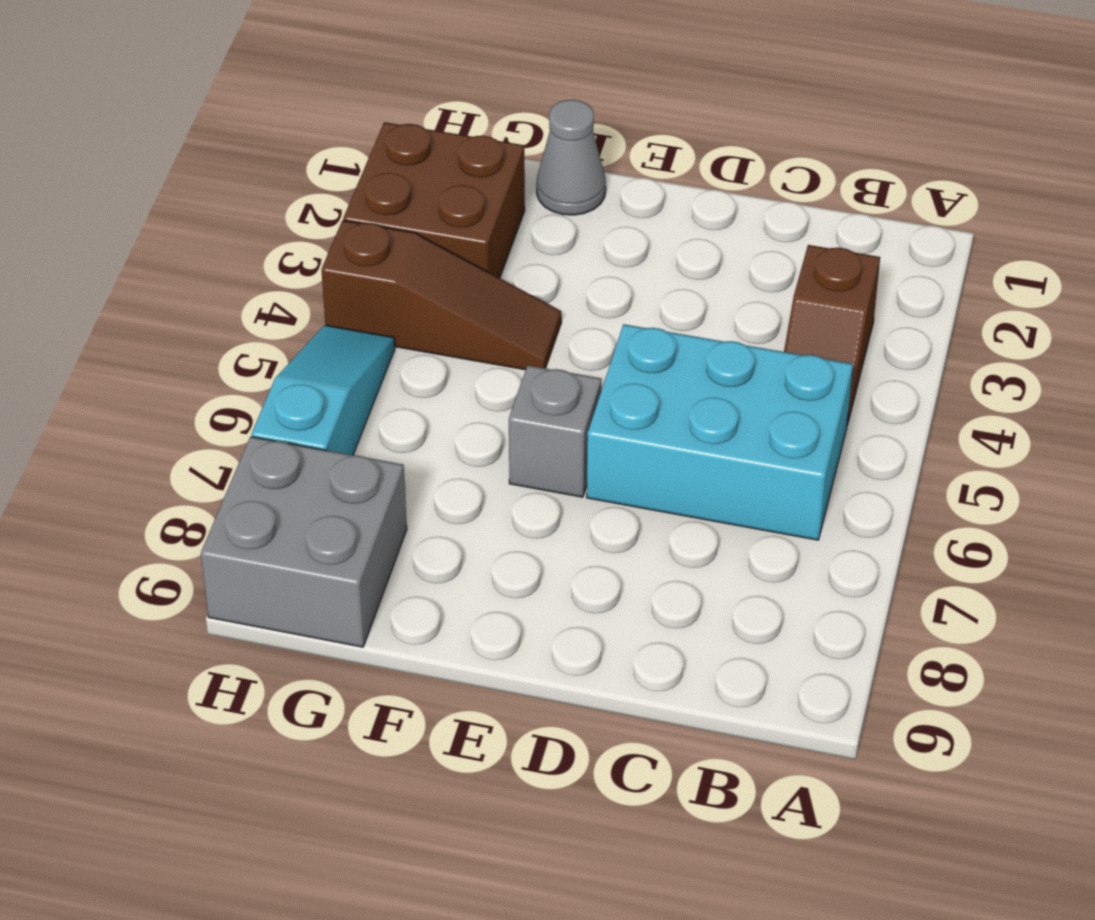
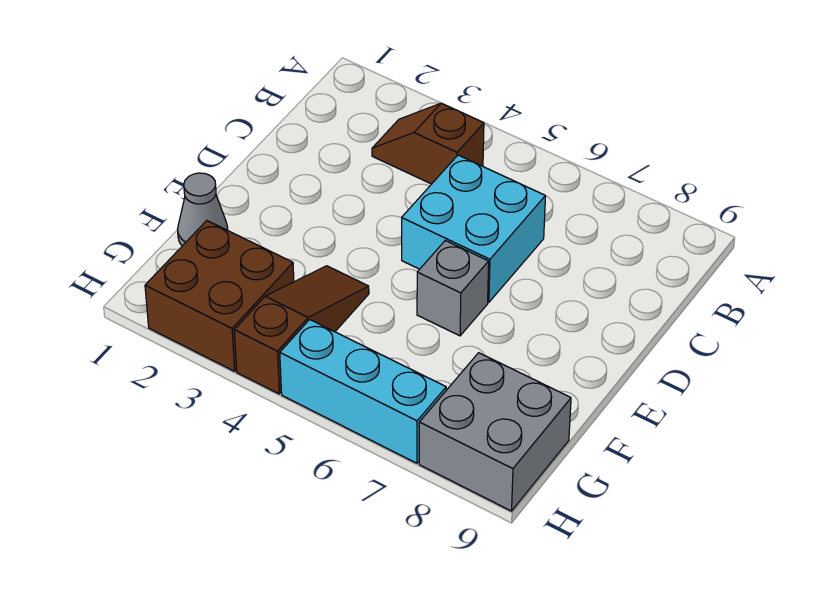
brown slope B3:B4 level 1 top 3 -> brown slope B3:B4 level 1 top 4
cyan brick B5:D6 level 1 -> cyan brick C5:D6 level 1
cyan slope H5:H7 level 1 top 7 -> cyan brick H5:H7 level 1

